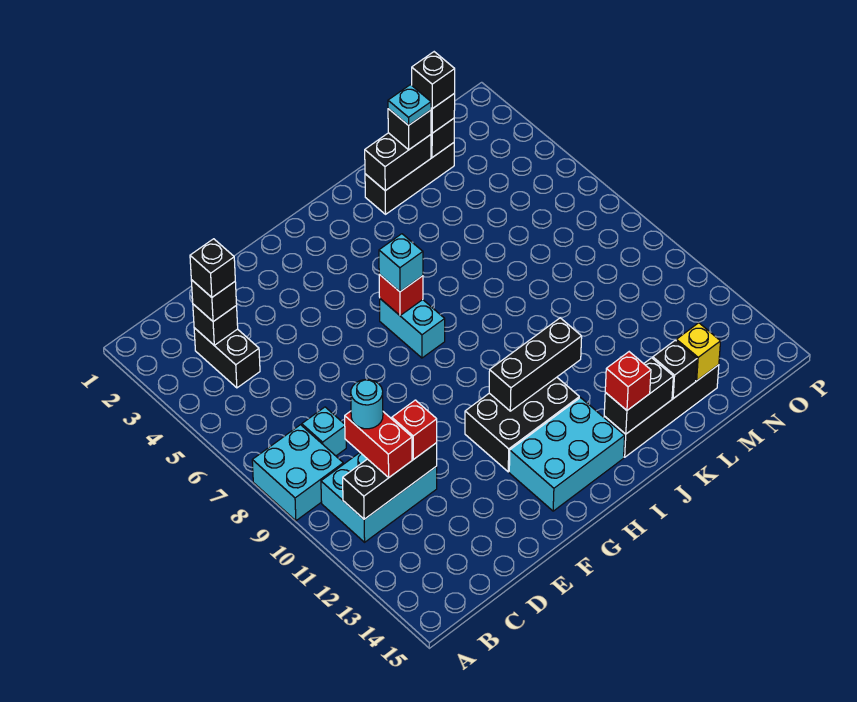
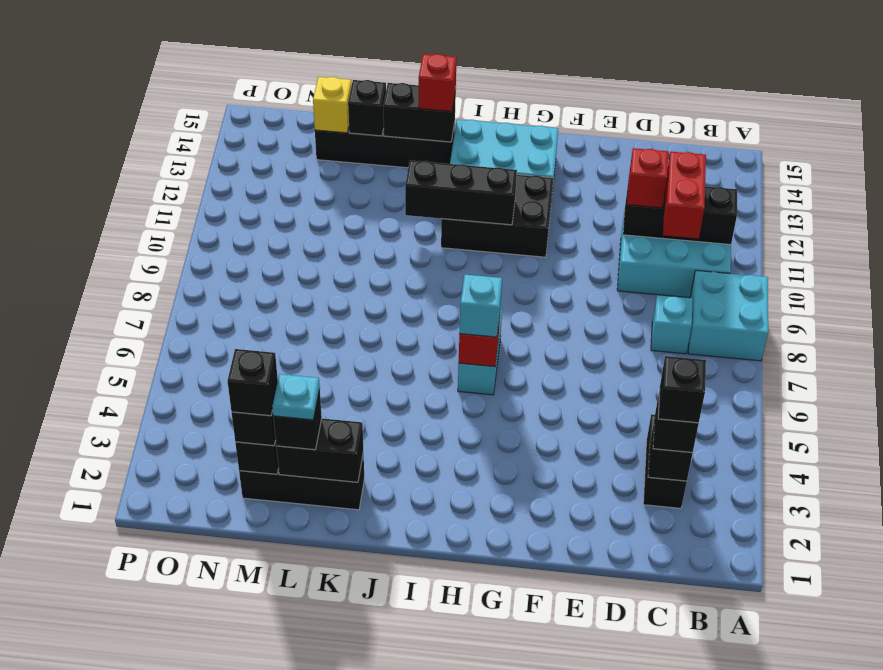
cyan round brick C10 level 4 -> none

